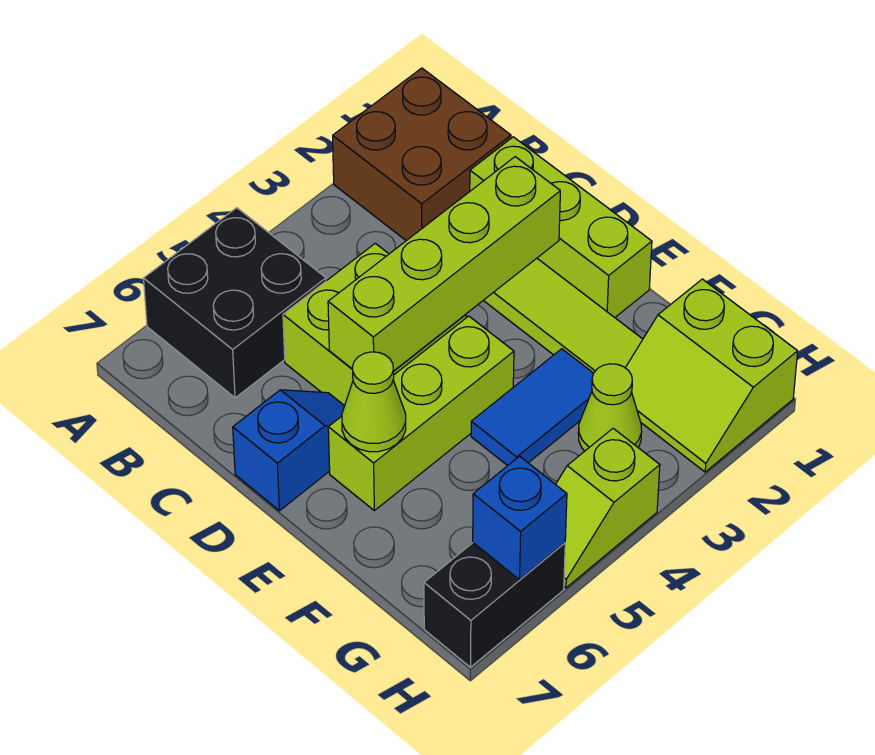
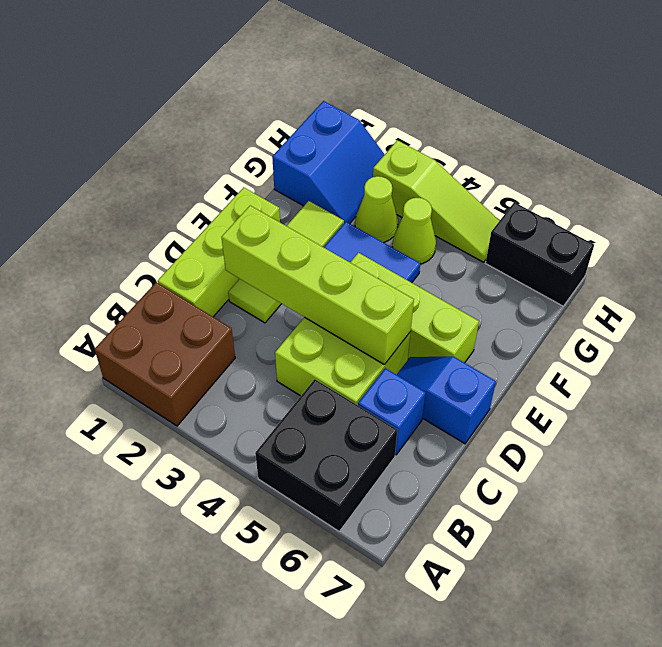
lime cone E6 level 2 -> lime cone G4 level 1
lime slope G1:H2 level 1 top 1 -> blue slope G1:H2 level 1 top 1
lime slope H4:H5 level 1 top 4 -> lime slope H3:H5 level 1 top 3
blue brick H6 level 2 -> blue brick C6 level 1

